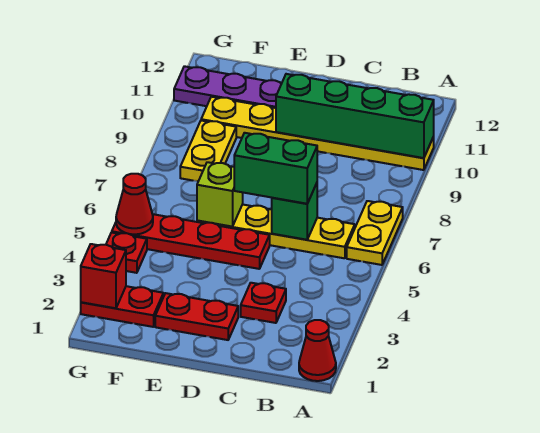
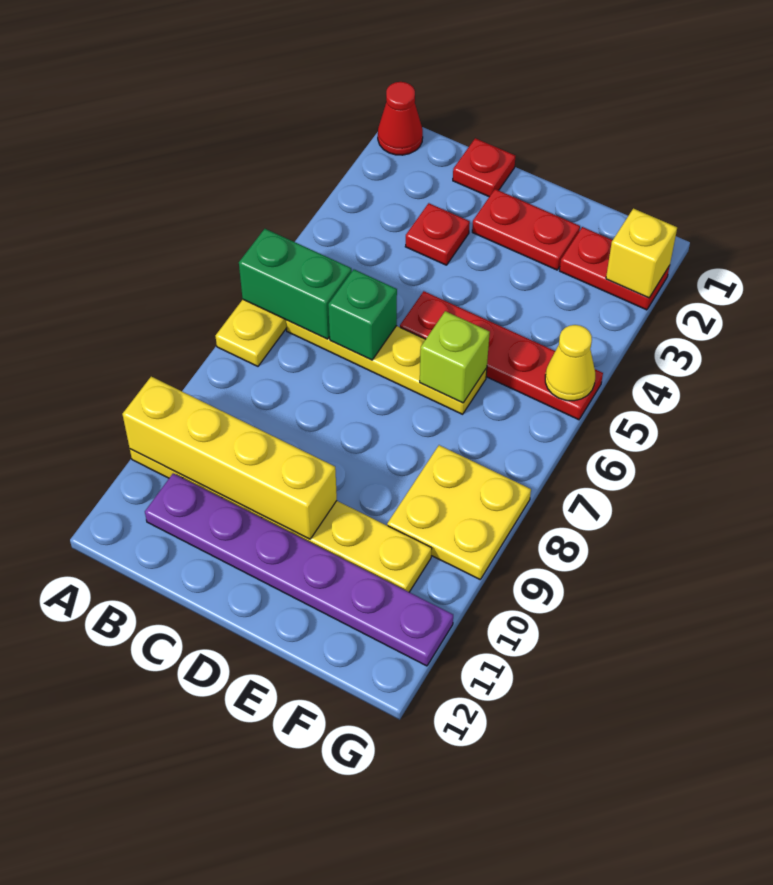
green brick A10:D10 level 2 -> yellow brick A10:D10 level 2
green brick C6:D6 level 3 -> green brick A6:B6 level 2
yellow plate F8:F9 level 1 -> yellow plate F8:G9 level 1
red brick G2 level 2 -> yellow brick G2 level 2
red plate G4 level 1 -> red plate C1 level 1
red cone G5 level 2 -> yellow cone G5 level 2

